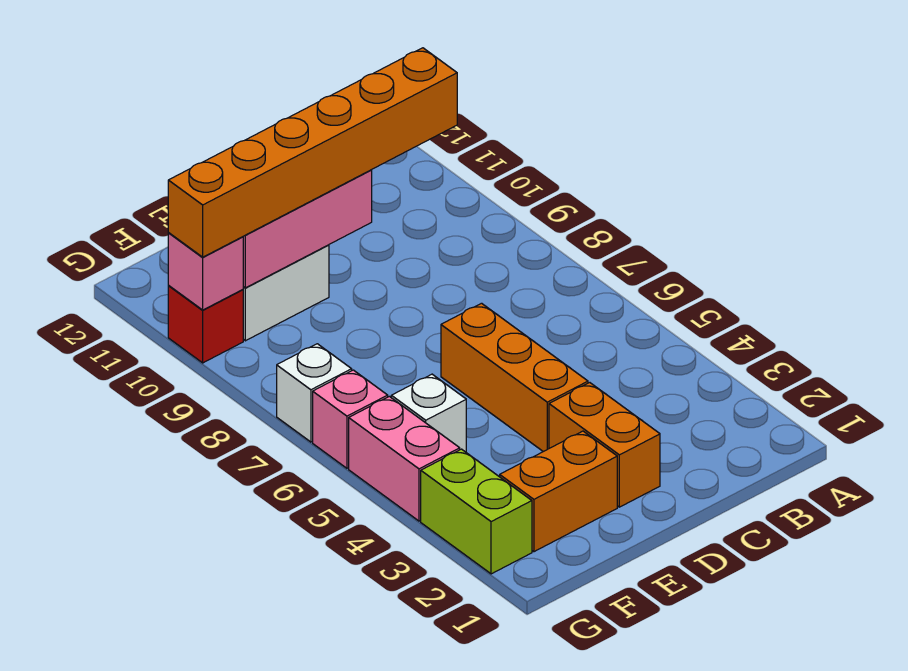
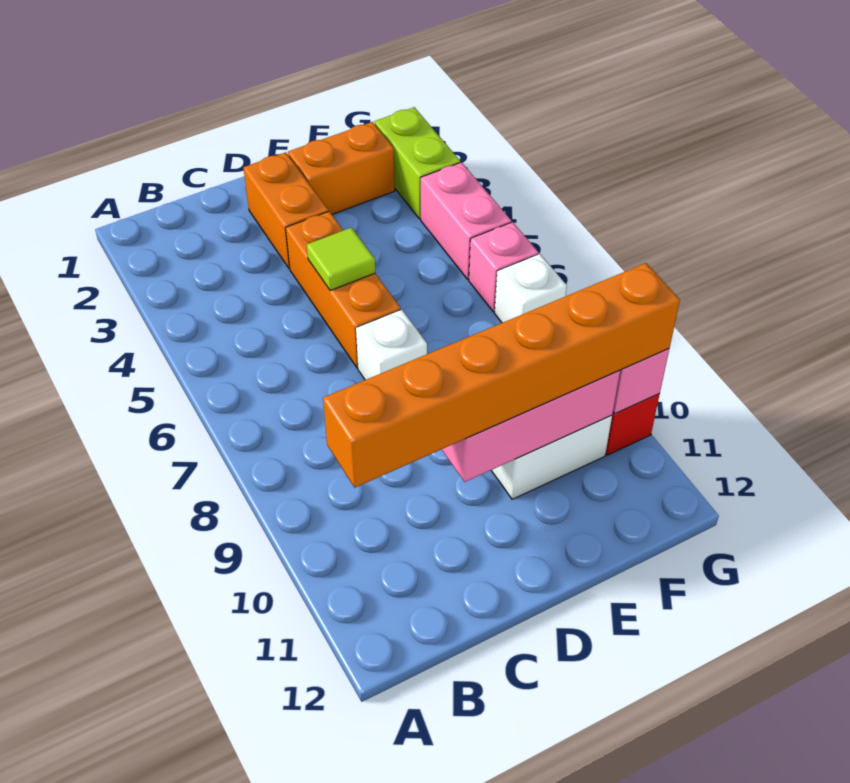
none -> lime tile D5 level 2
white brick F5 level 1 -> white brick D7 level 1

